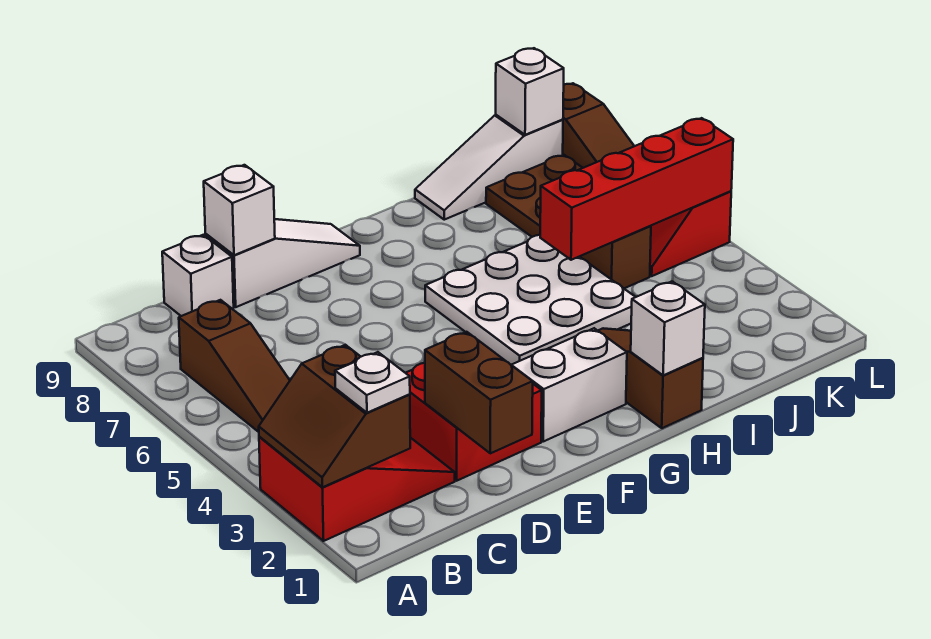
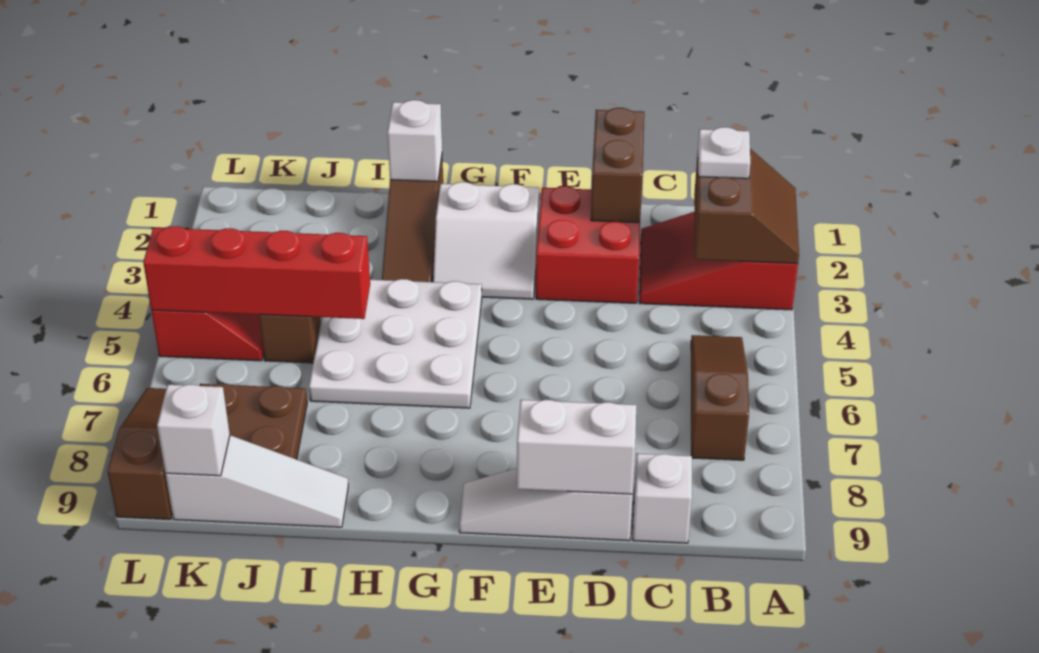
white brick D9 level 2 -> white brick D9:E9 level 2

